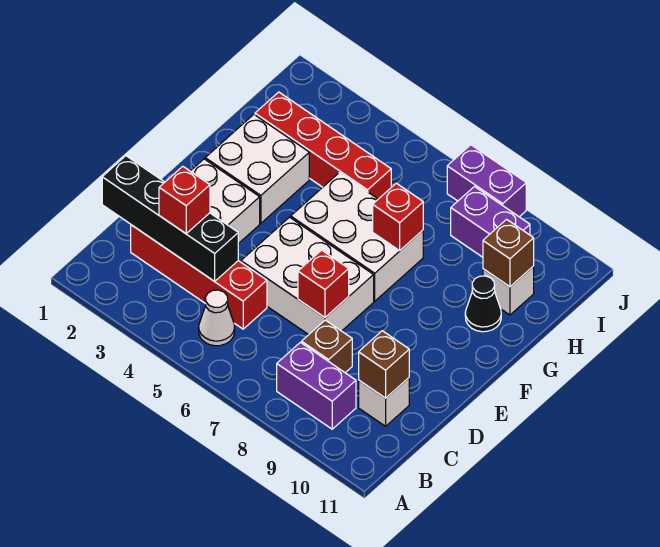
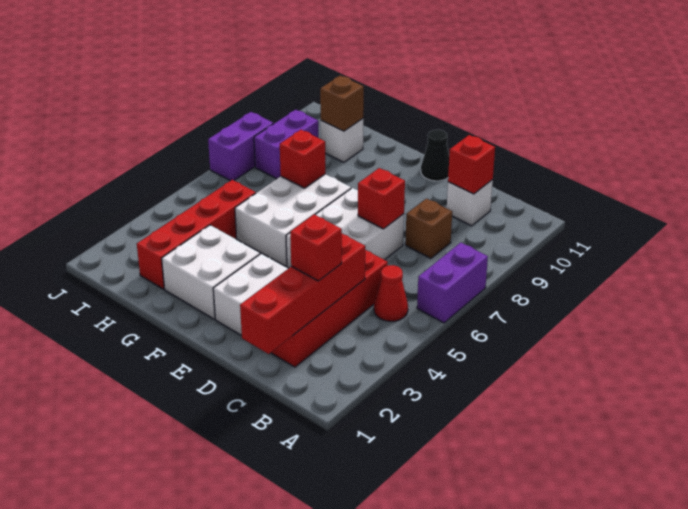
white cone B5 level 1 -> red cone B5 level 1
purple brick B8:B9 level 1 -> purple brick A6:A7 level 1
black brick C1:C4 level 2 -> red brick C1:C4 level 2
brown brick C10 level 2 -> red brick C10 level 2
black cone G10 level 1 -> black cone E11 level 1

